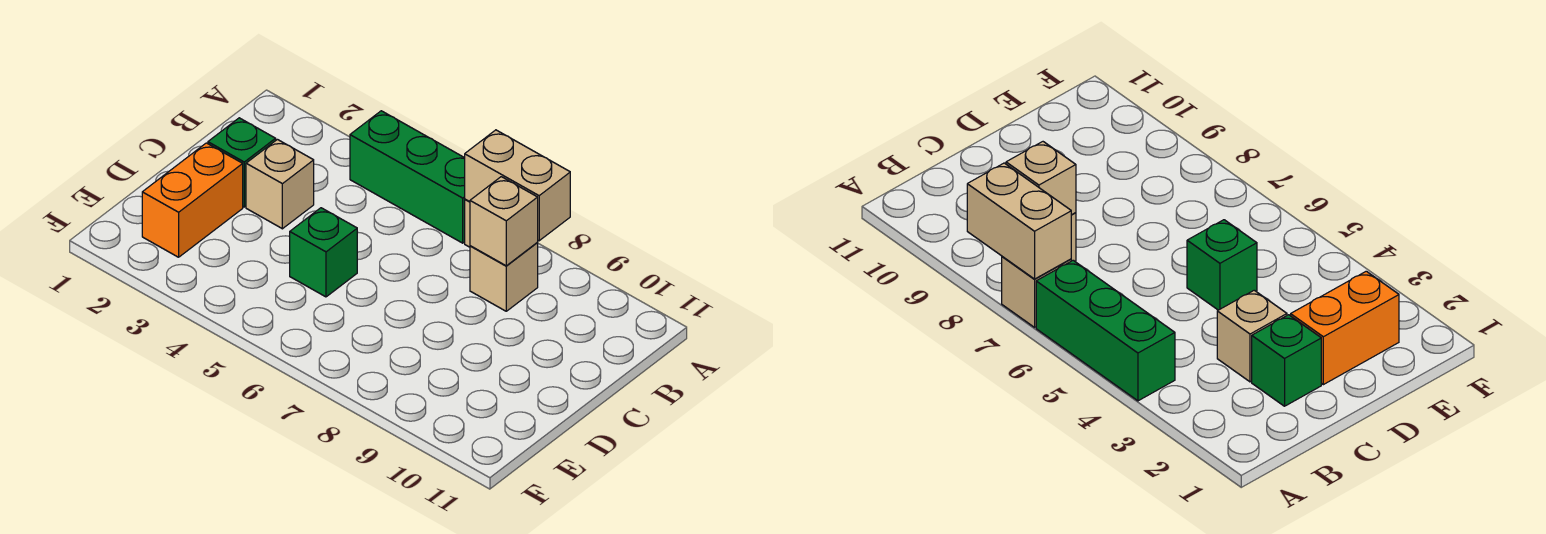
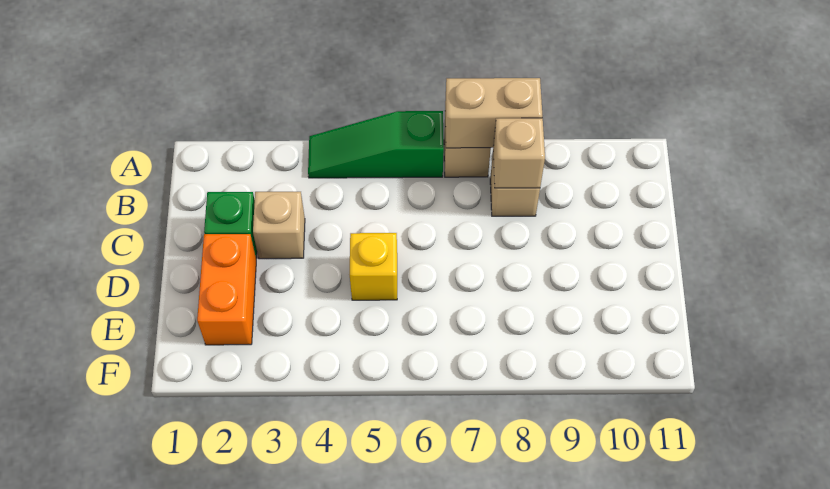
green brick A4:A6 level 1 -> green slope A4:A6 level 1 top 6
green brick D5 level 1 -> yellow brick D5 level 1

